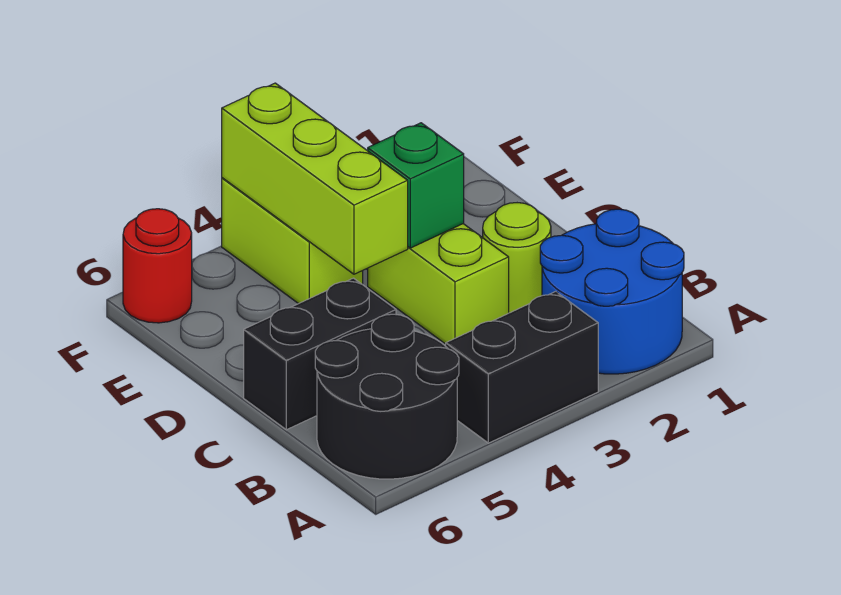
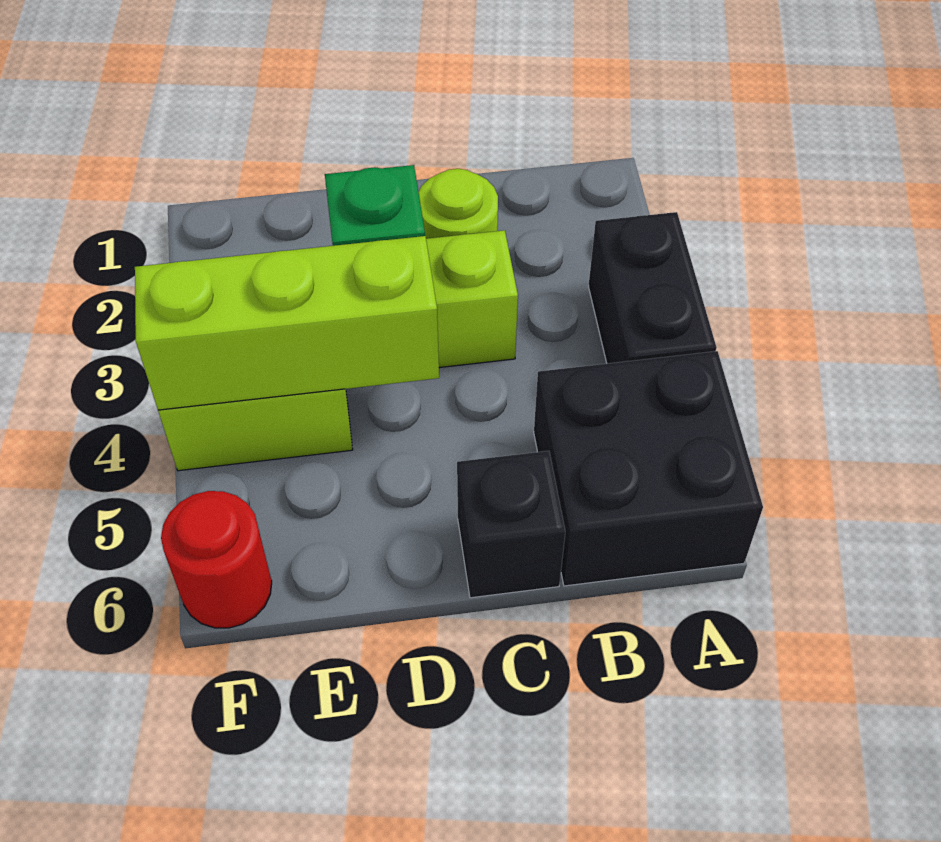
blue round brick A1:B2 level 1 -> none
black round brick A5:B6 level 1 -> black brick A5:B6 level 1
black brick C5:C6 level 1 -> black brick C6 level 1

